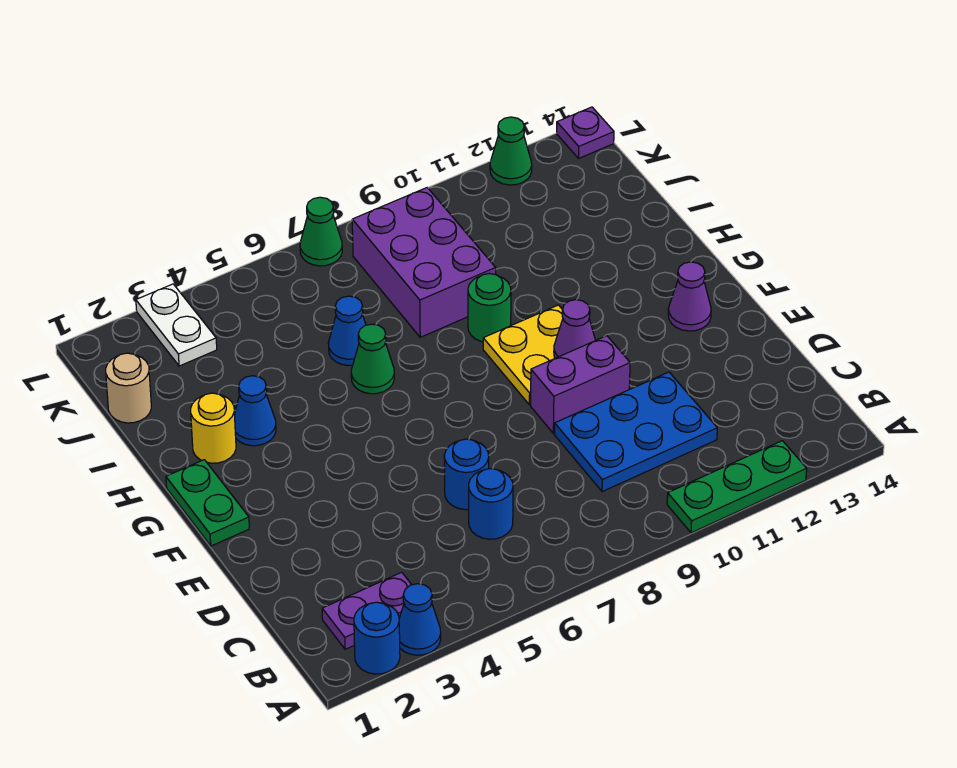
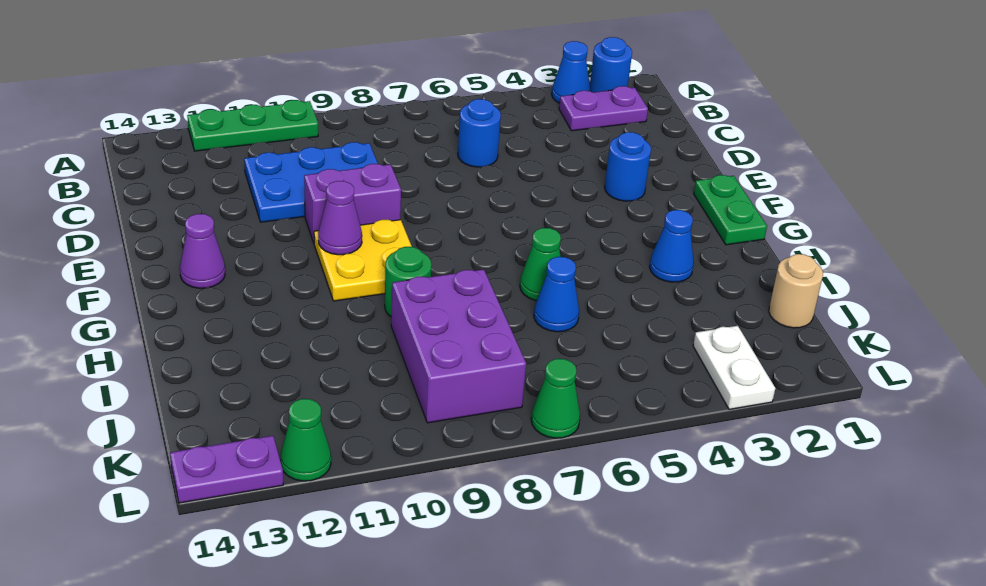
blue round brick D6 level 1 -> blue round brick E3 level 1
yellow round brick H2 level 1 -> none
purple plate L14 level 1 -> purple plate L13:L14 level 1

